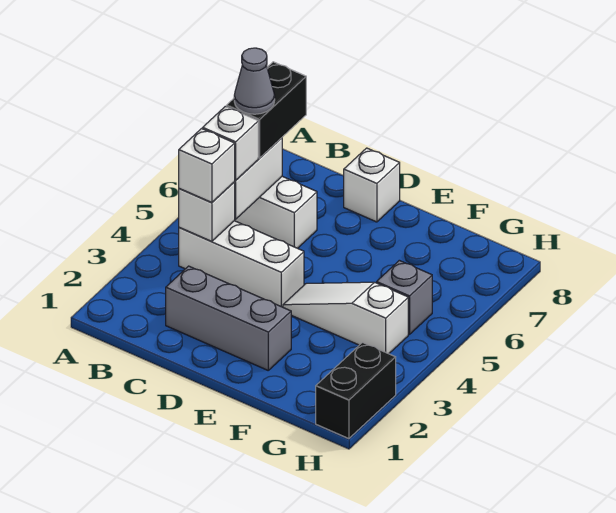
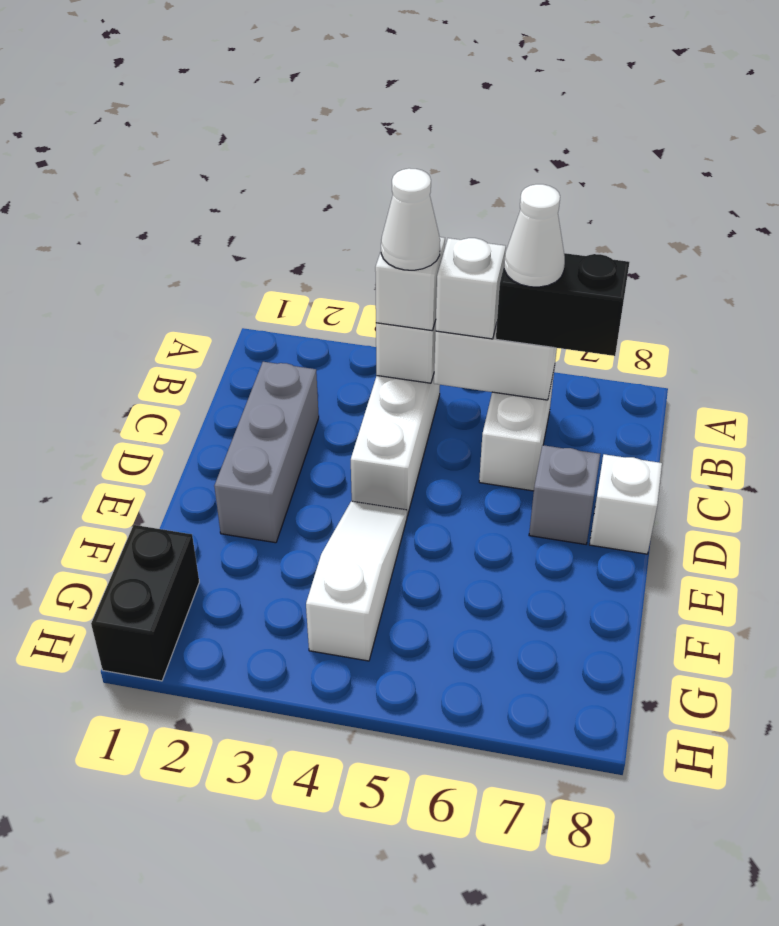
none -> white cone B4 level 4
grey cone B6 level 4 -> white cone B6 level 4
grey brick G5 level 1 -> grey brick D7 level 1
black brick H1:H2 level 1 -> black brick G1:H1 level 1

